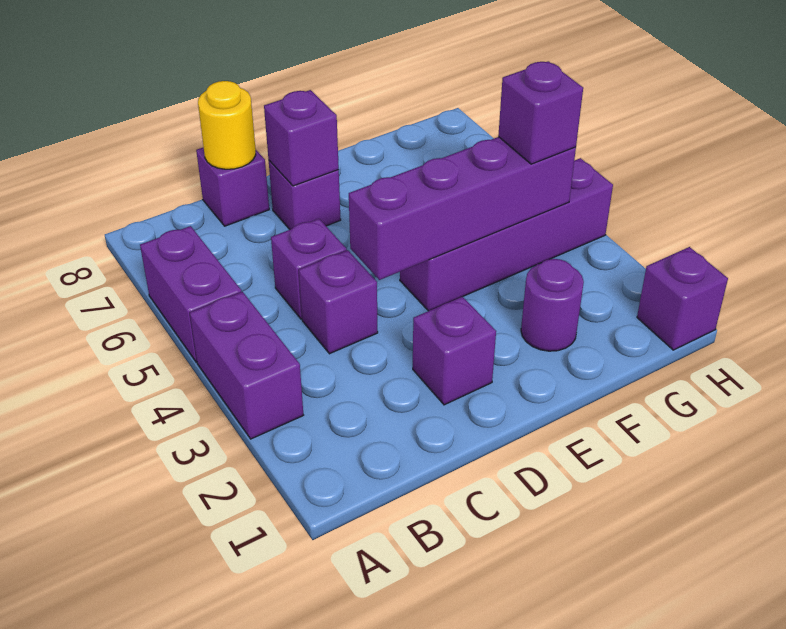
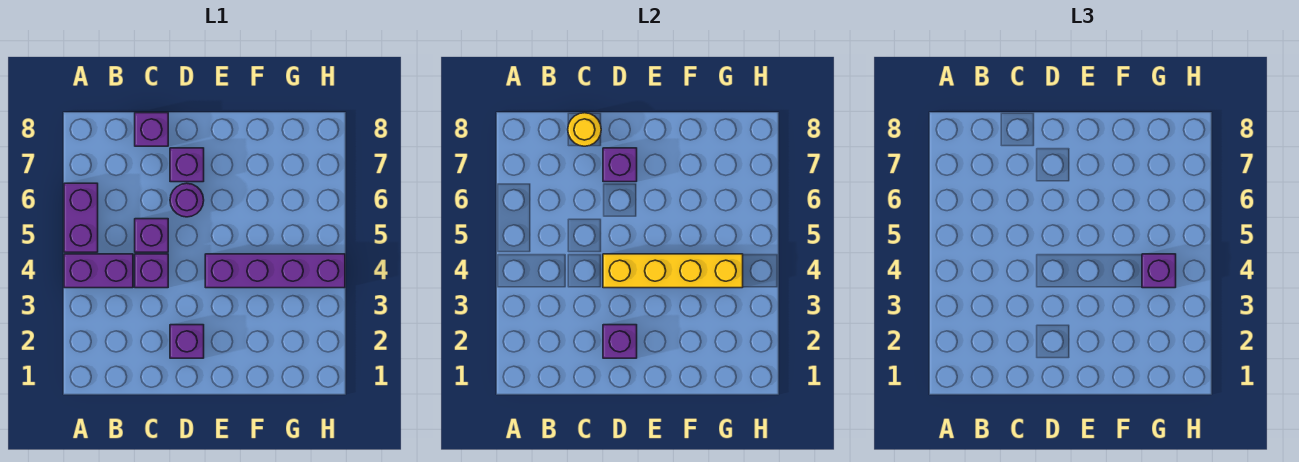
purple brick A3:A4 level 1 -> purple brick A4:B4 level 1
purple brick D4:G4 level 2 -> yellow brick D4:G4 level 2
purple round brick F2 level 1 -> purple round brick D6 level 1
purple brick H1 level 1 -> purple brick D2 level 2

